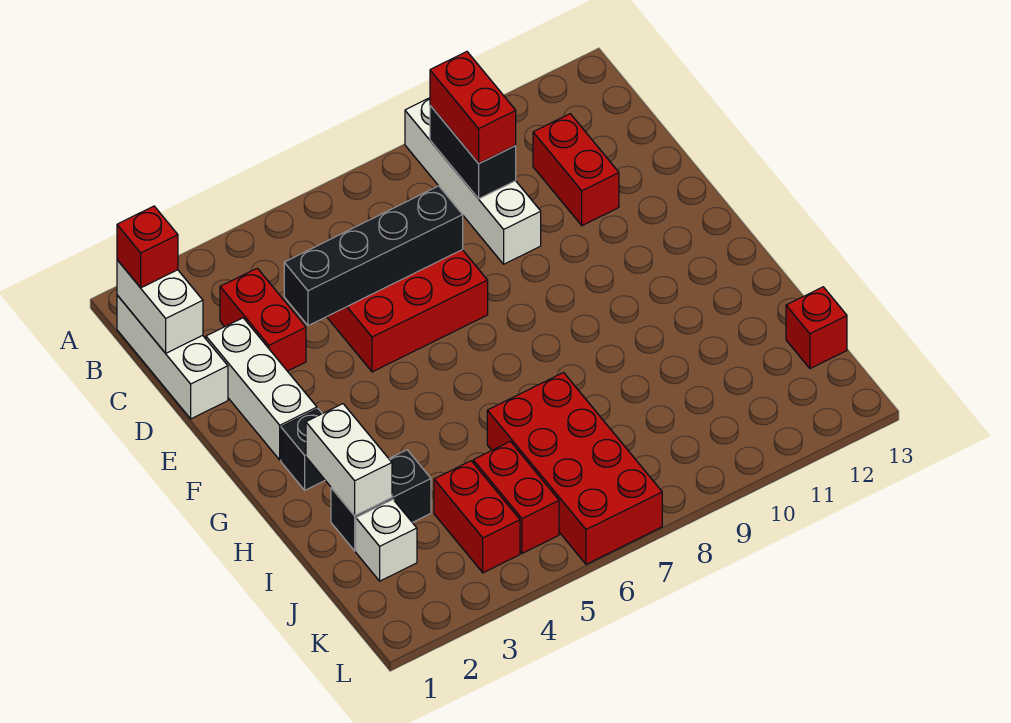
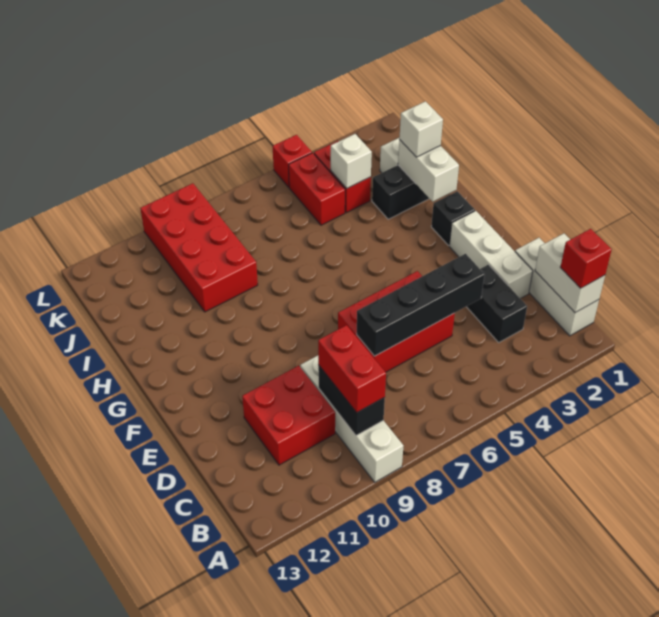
red brick C3:D3 level 1 -> black brick C3:D3 level 1
red brick C11:D11 level 1 -> red brick C10:D11 level 1
none -> white brick I2 level 3
red brick I6:L7 level 1 -> red brick I9:L10 level 1
none -> white brick J4 level 2
red brick J13 level 1 -> red brick L5 level 1

